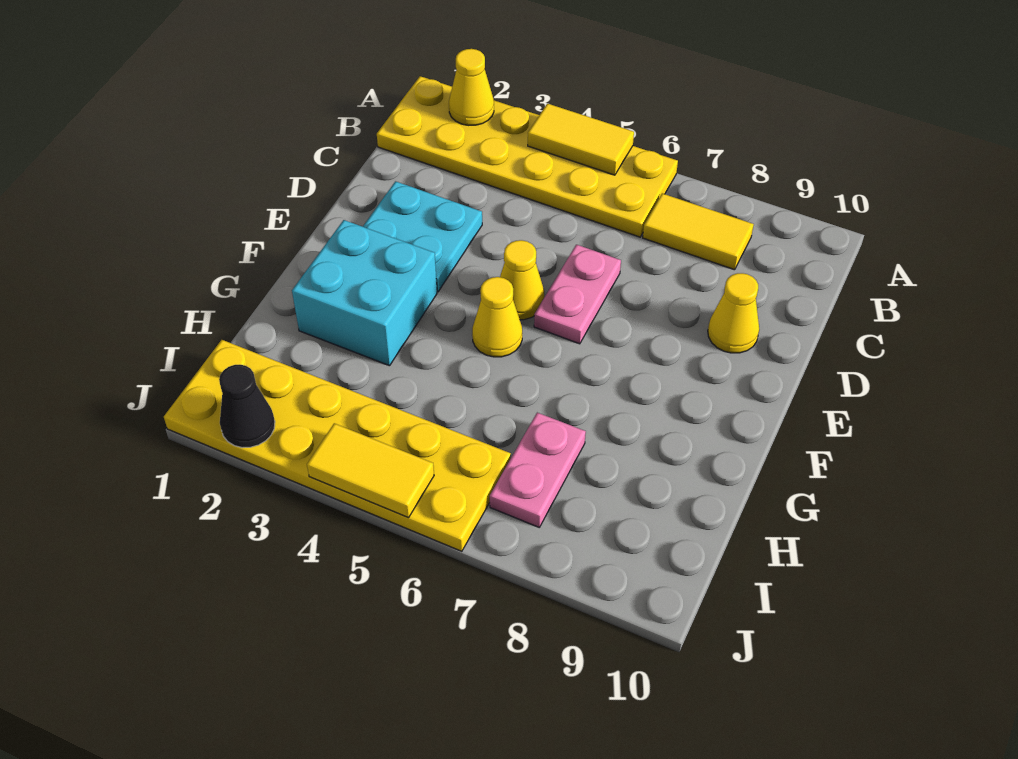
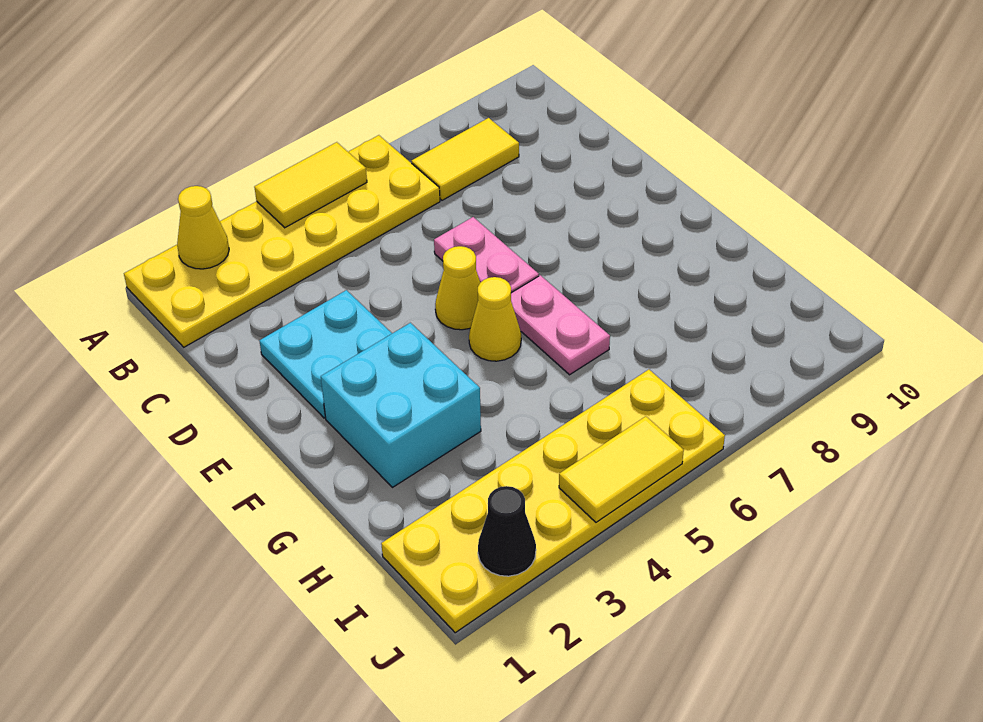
yellow cone D9 level 1 -> none
pink plate H7:I7 level 1 -> pink plate F6:G6 level 1

